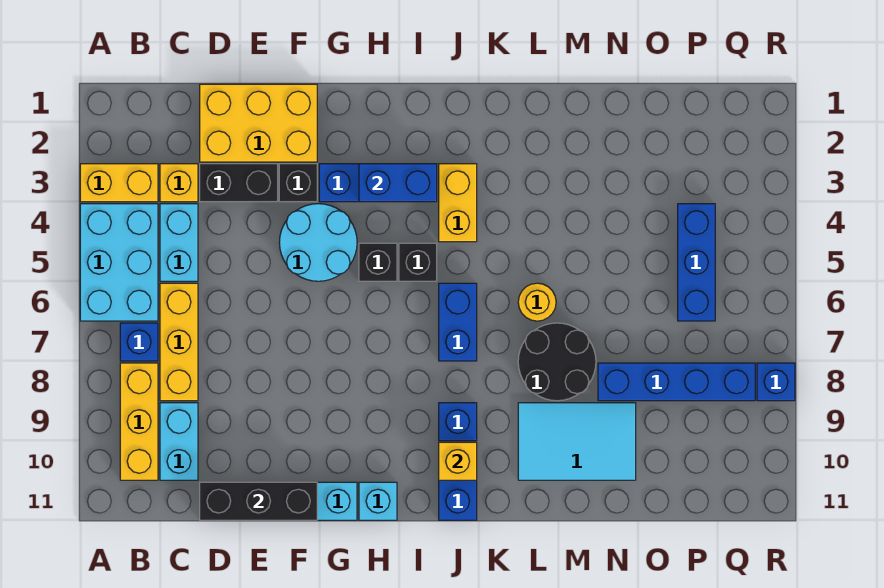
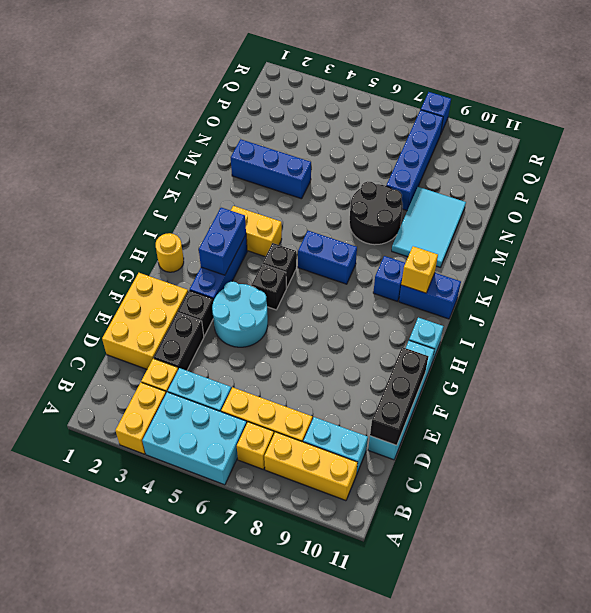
blue brick B7 level 1 -> yellow brick B7 level 1
yellow round brick L6 level 1 -> yellow round brick H1 level 1
blue brick P4:P6 level 1 -> blue brick M2:M4 level 1

